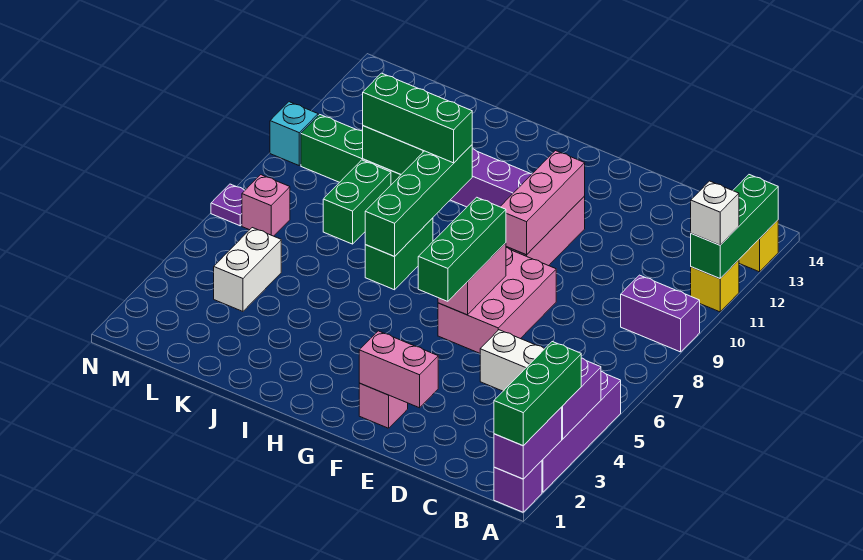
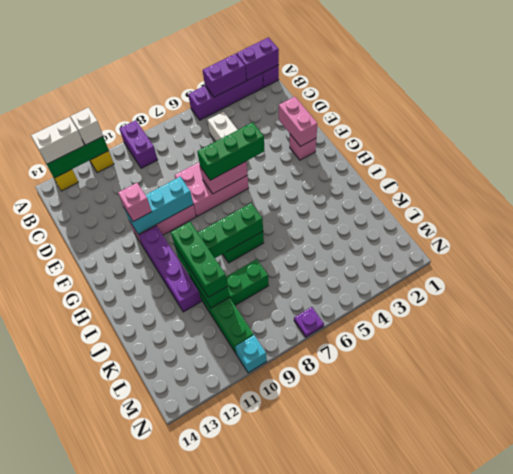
green brick A1:A3 level 3 -> none
pink brick F9:F11 level 2 -> cyan brick F9:F11 level 2
white brick L4:L5 level 1 -> white brick A12:A13 level 3
pink brick M7 level 1 -> pink brick F11 level 3

